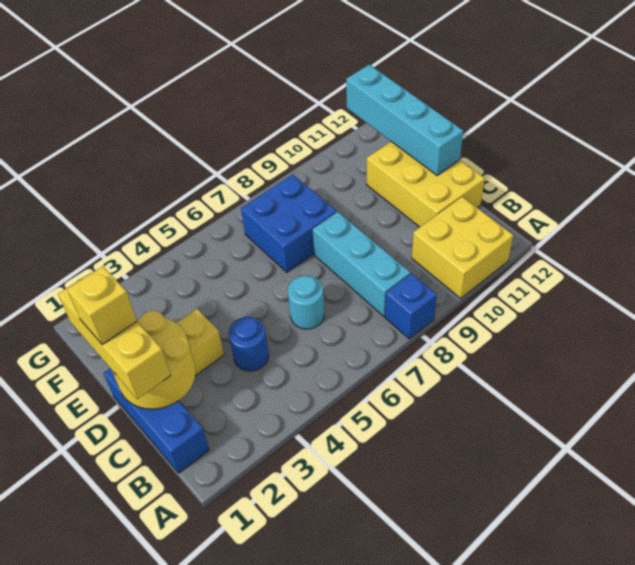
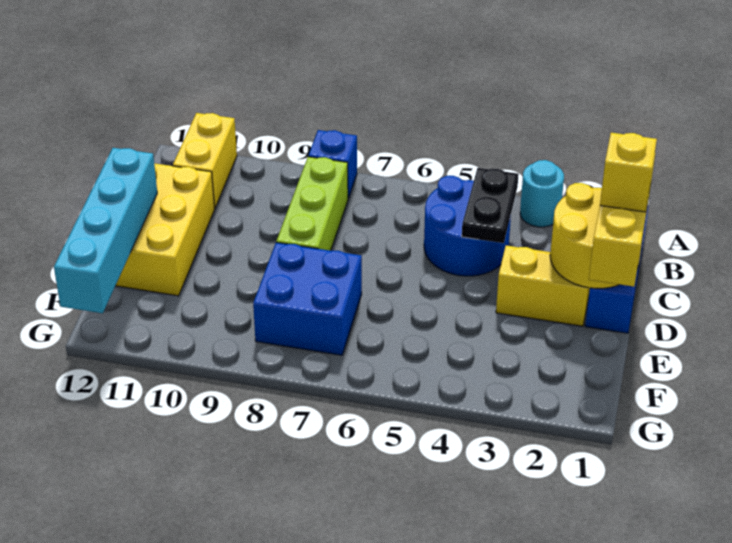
yellow brick A10:B11 level 1 -> yellow brick A11:B11 level 1
none -> black plate B4:C4 level 2
cyan brick B8:D8 level 1 -> lime brick B8:D8 level 1
blue round brick C4 level 1 -> blue round brick B4:C5 level 1
cyan round brick C6 level 1 -> cyan round brick A3 level 1

